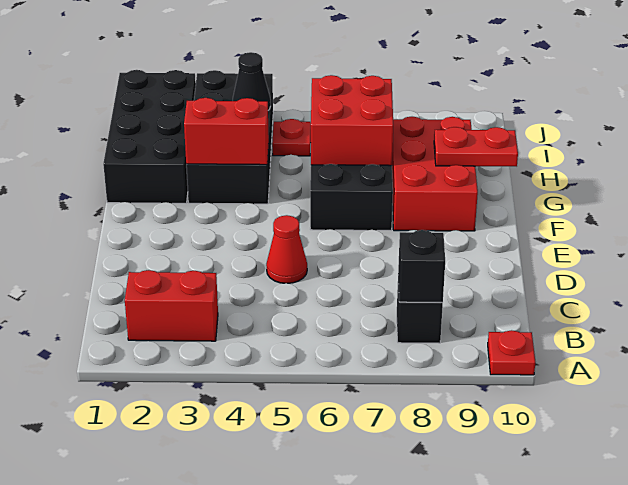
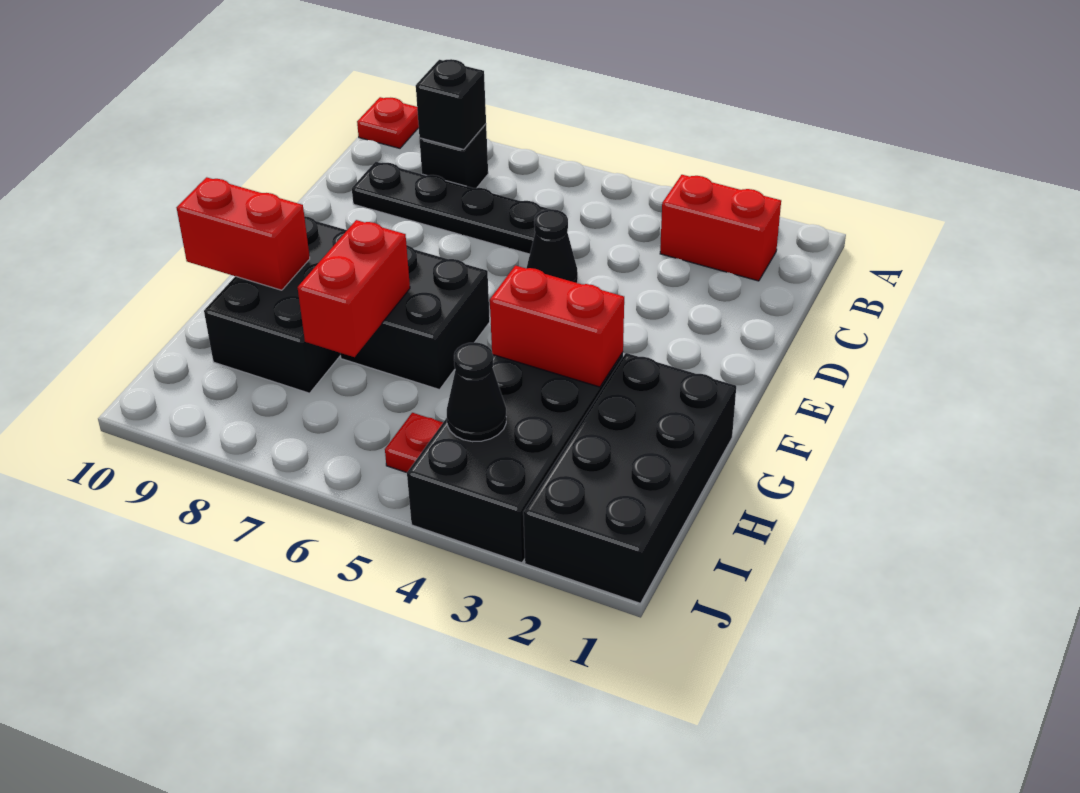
none -> black plate C6:C9 level 1
red cone D5 level 1 -> black cone D5 level 1
red brick F8:H9 level 1 -> black brick F8:H9 level 1
red brick G6:H7 level 2 -> red brick G7:H7 level 2
red plate G9:G10 level 2 -> red brick G9:G10 level 2

